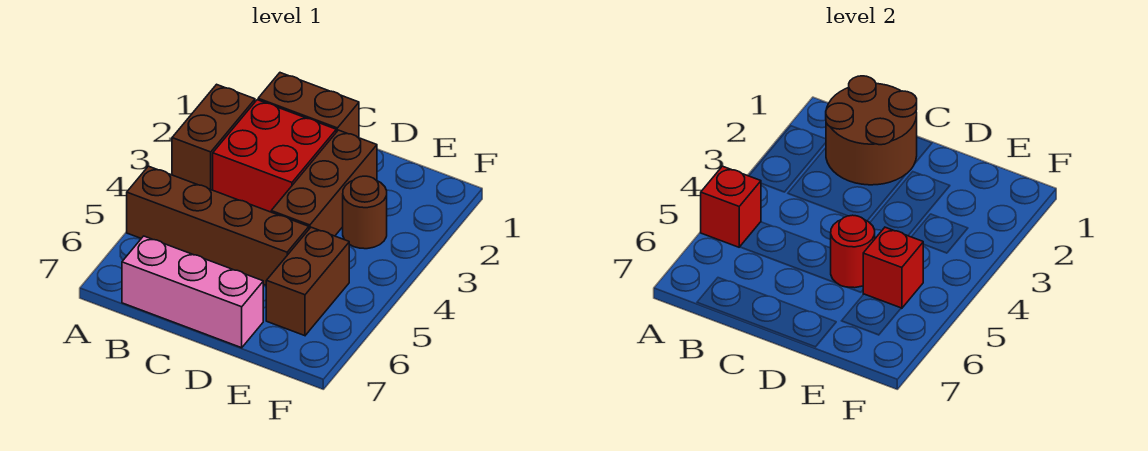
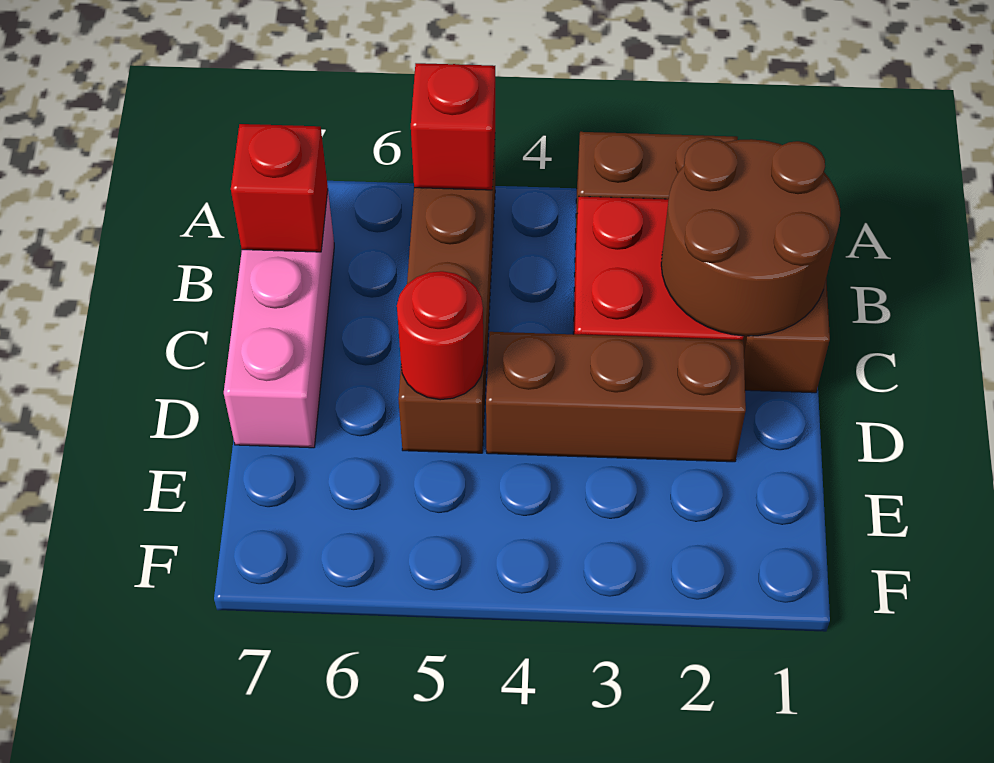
brown round brick E3 level 1 -> none
brown brick E5:E6 level 1 -> none
red brick E5 level 2 -> red brick B7 level 2

